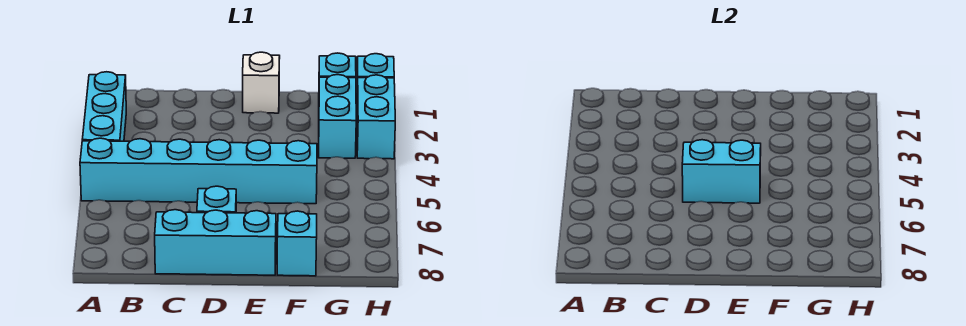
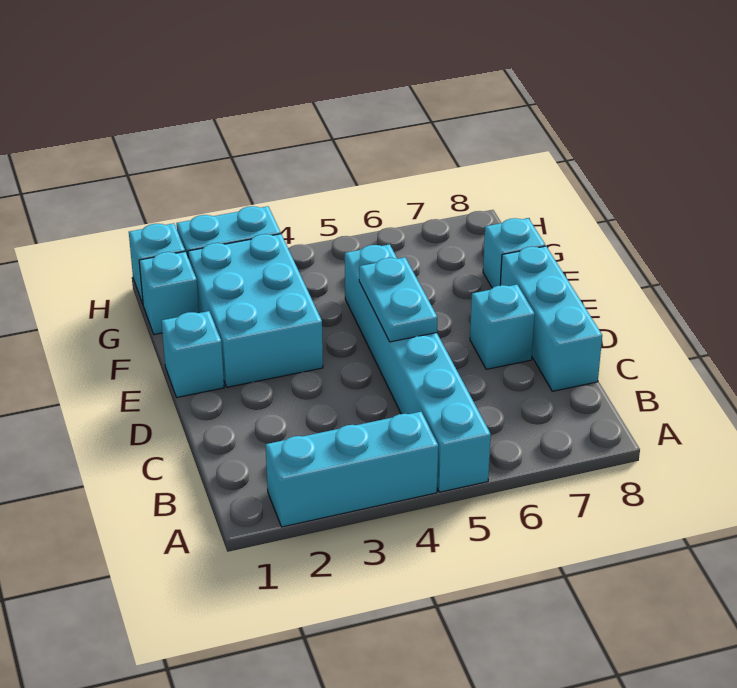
cyan brick D5:E5 level 2 -> cyan plate D5:E5 level 2
white brick E1 level 1 -> cyan brick E1 level 1
cyan brick G2:G3 level 1 -> cyan brick E2:G3 level 1

